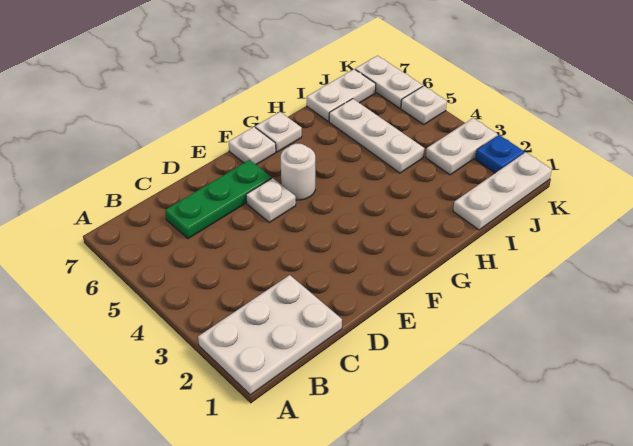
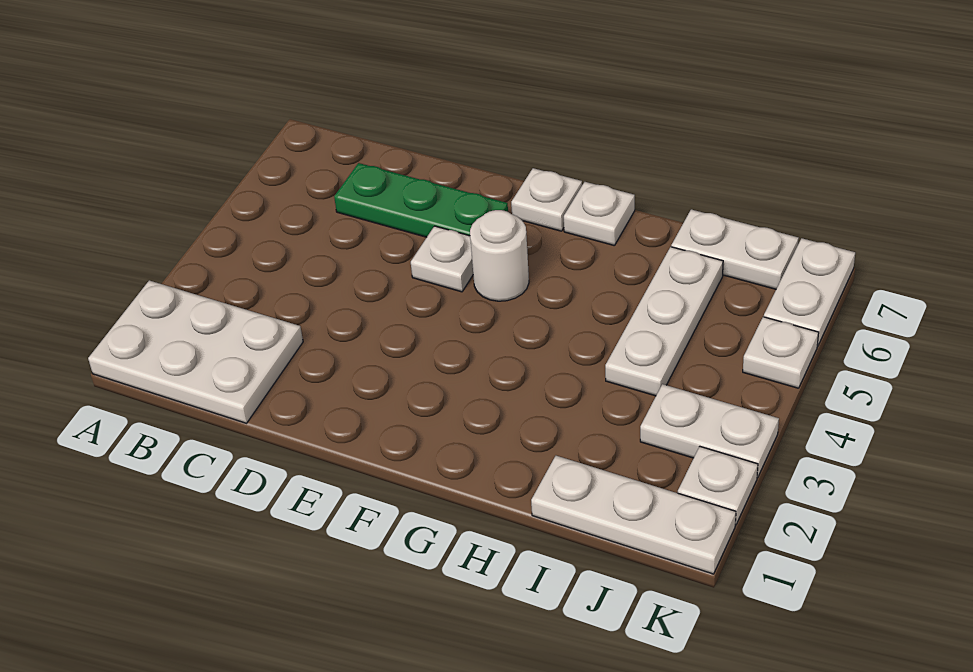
blue plate K2 level 1 -> white plate K2 level 1

